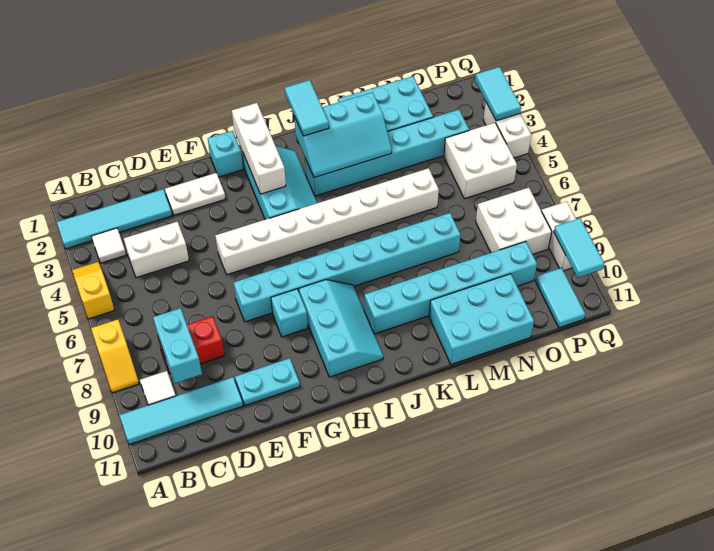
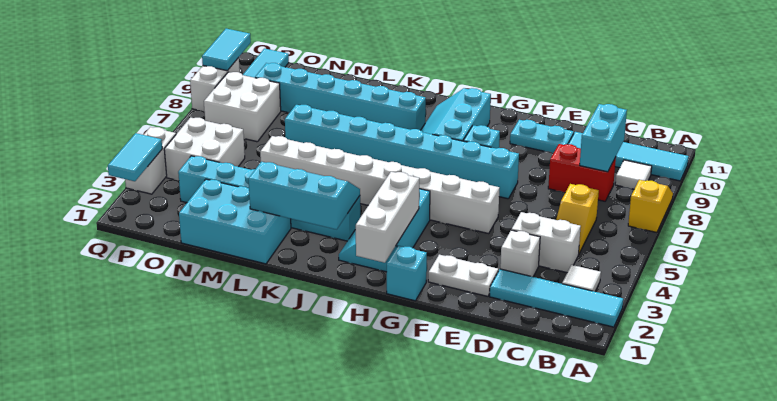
yellow slope A4:A5 level 1 top 5 -> yellow slope C5:C6 level 1 top 6
none -> white brick D3 level 1
cyan tile J1:J2 level 3 -> none
cyan brick L10:N11 level 1 -> none

